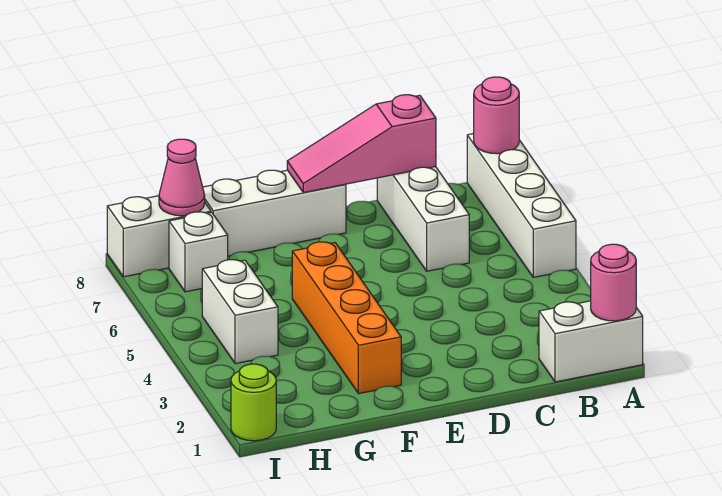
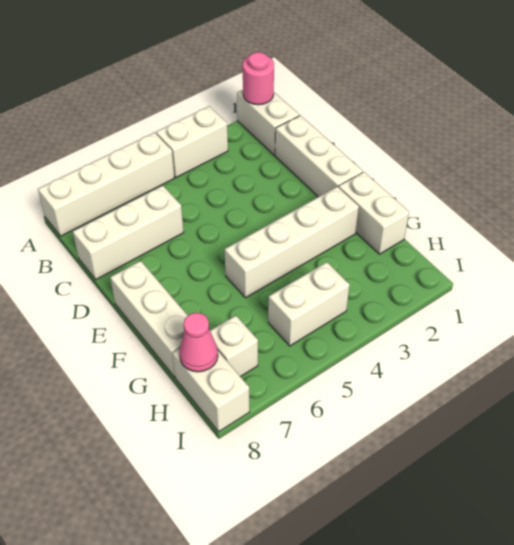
none -> white brick A3:A4 level 1
pink round brick A8 level 2 -> none
none -> white brick C1:E1 level 1
pink slope C8:E8 level 2 top C -> none
none -> white brick F1:G1 level 1
orange brick F2:F5 level 1 -> white brick F2:F5 level 1
lime round brick I1 level 1 -> none

